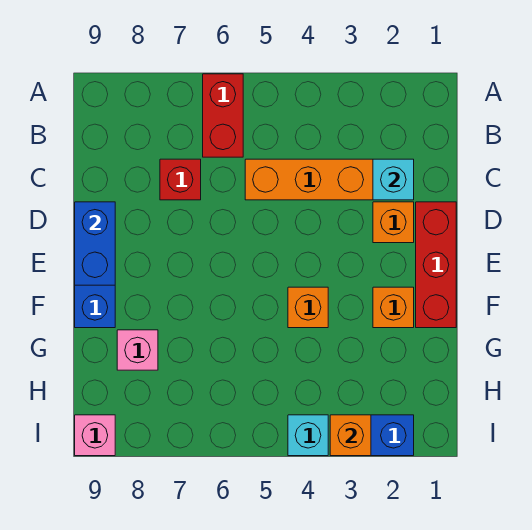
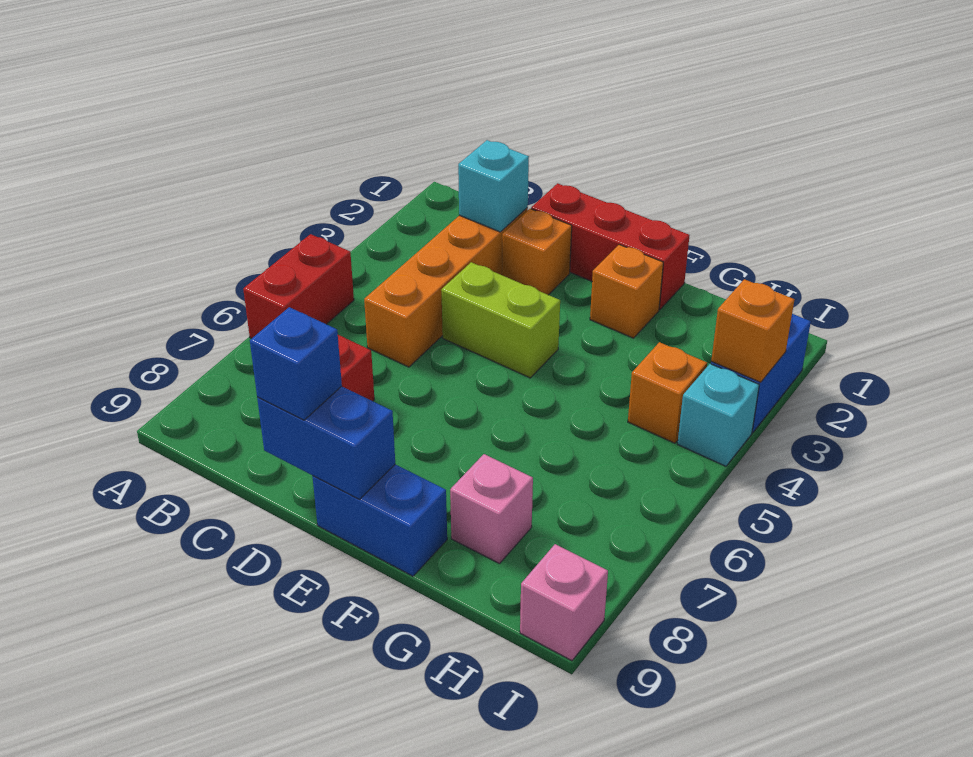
red brick A6:B6 level 1 -> red brick A5:A6 level 1
none -> lime brick D4:E4 level 1
none -> blue brick D9 level 3
orange brick F4 level 1 -> orange brick H4 level 1

